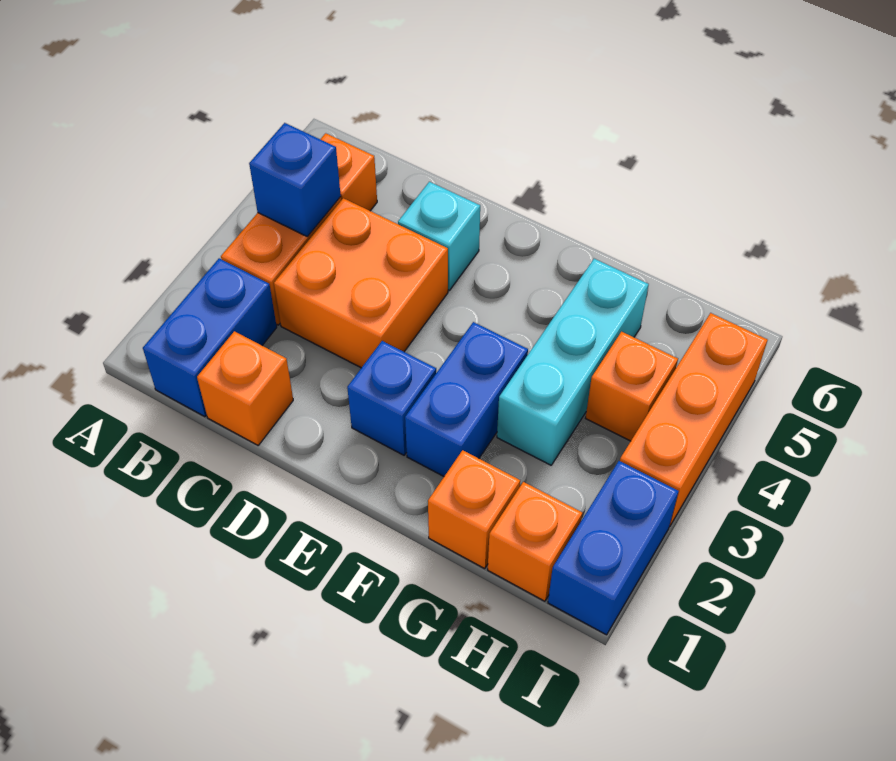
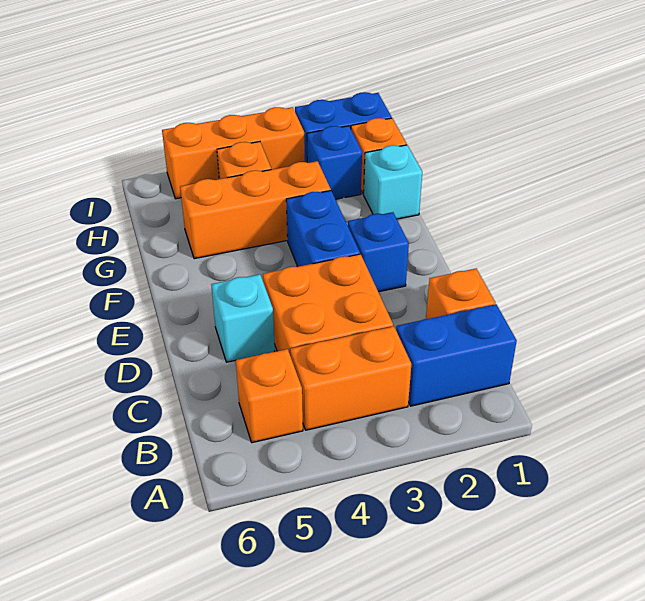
blue brick B4 level 2 -> blue brick H2 level 1
blue brick F2:F3 level 1 -> blue brick E3:F3 level 1
orange brick G1 level 1 -> cyan brick G1 level 1
cyan brick G3:G5 level 1 -> orange brick G3:G5 level 1

